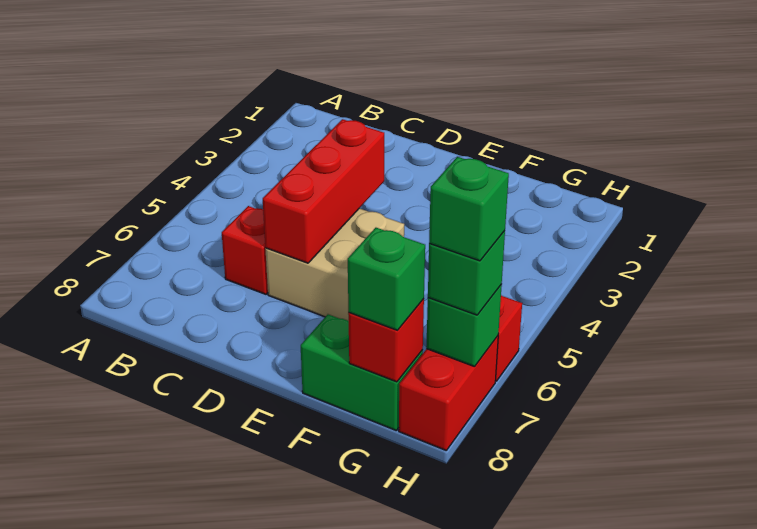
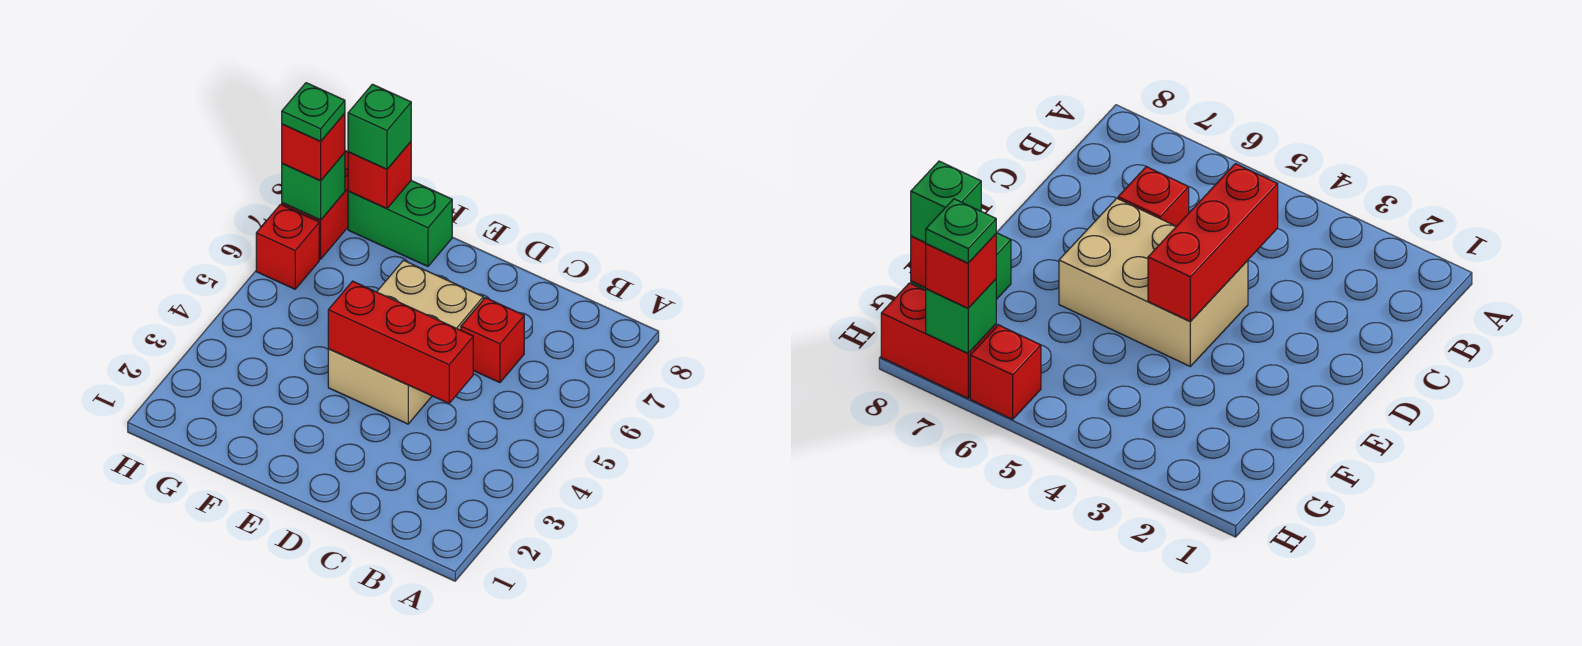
red brick D4:D6 level 2 -> red brick C4:E4 level 2
tan brick D5:E6 level 1 -> tan brick D4:E6 level 1
green brick H7 level 3 -> red brick H7 level 3
green brick H7 level 4 -> green plate H7 level 4

